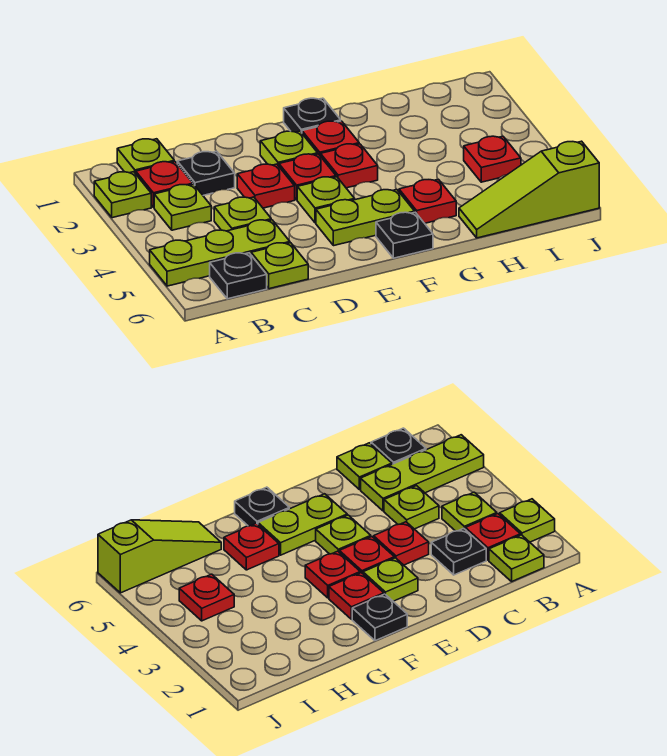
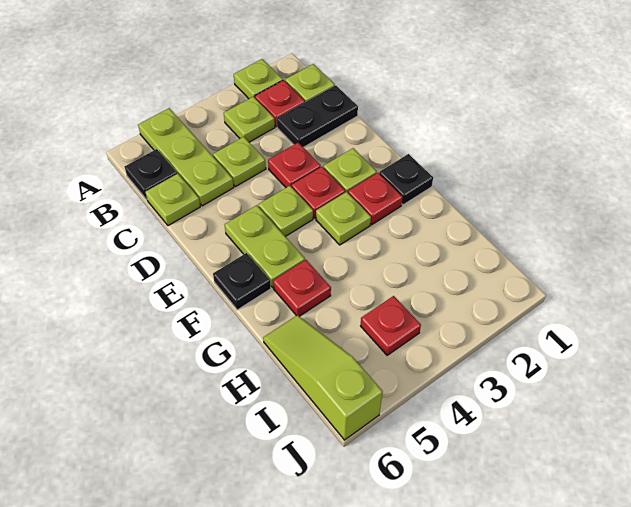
black plate C2 level 1 -> black plate C1:C2 level 1
red plate F3 level 1 -> lime plate F3 level 1

